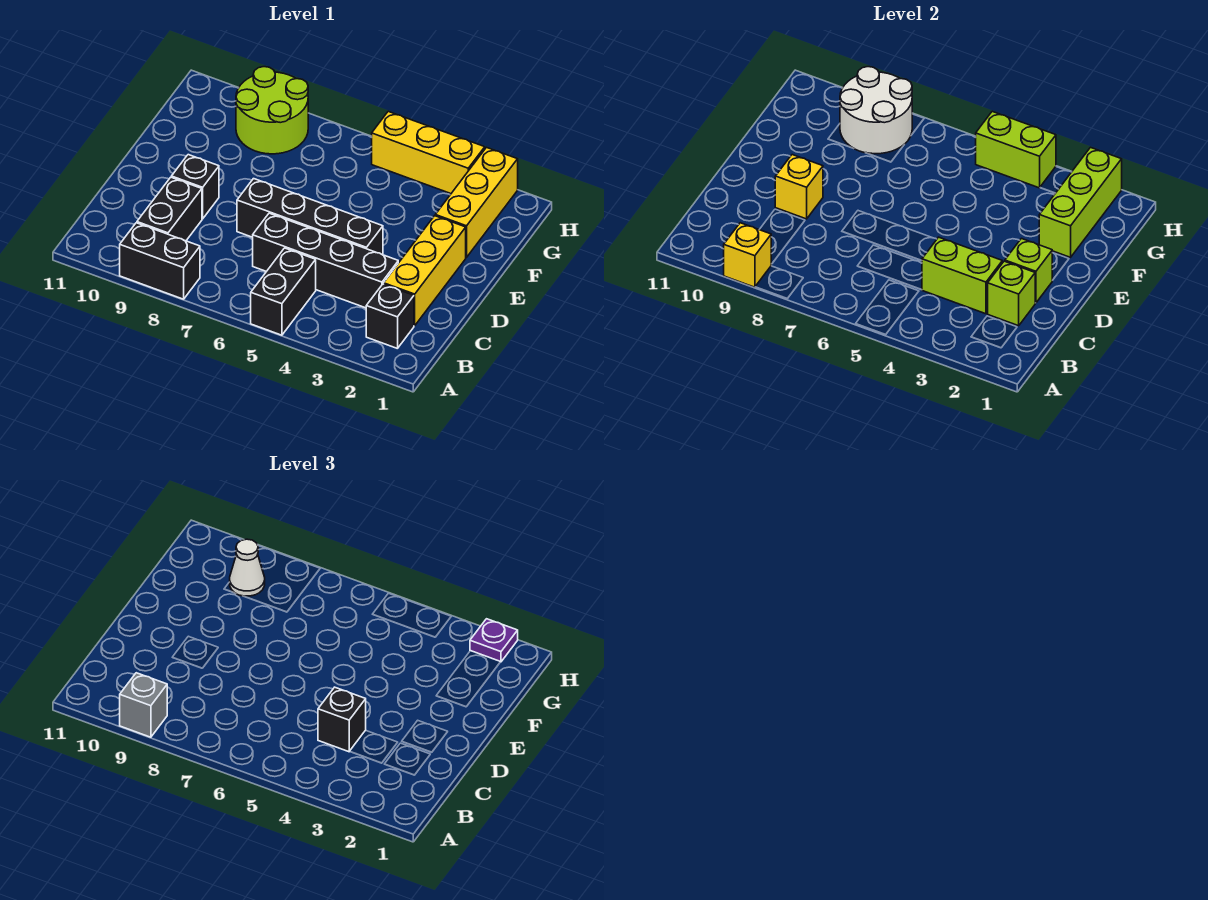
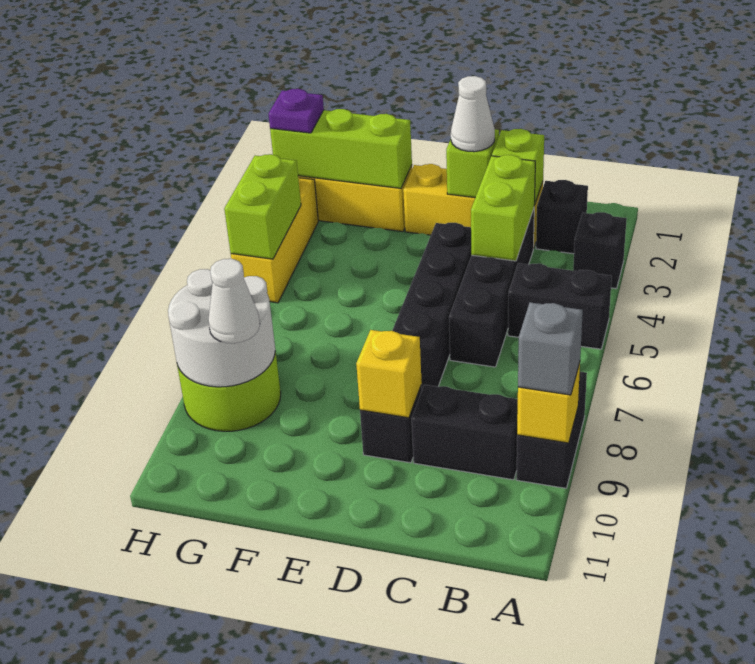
black brick C4 level 3 -> black brick A3 level 1
none -> white cone D2 level 3

